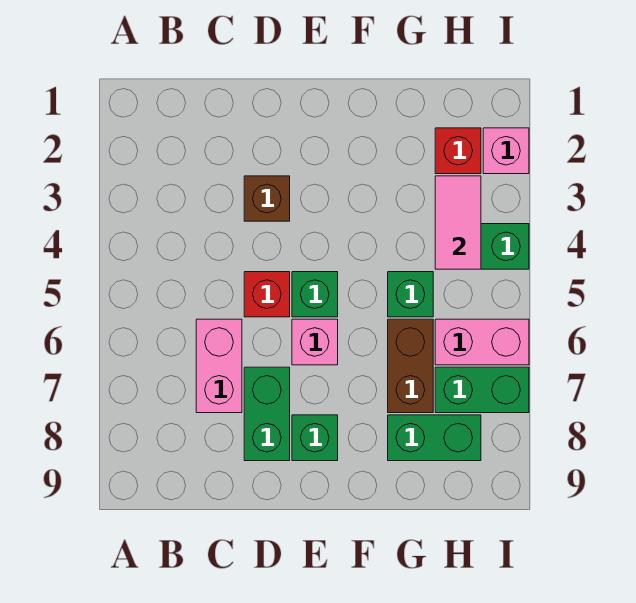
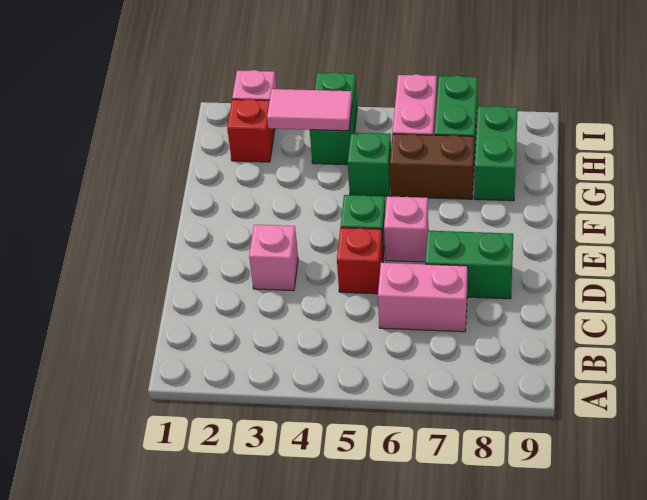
brown brick D3 level 1 -> pink brick D3 level 1
green brick E8 level 1 -> none

